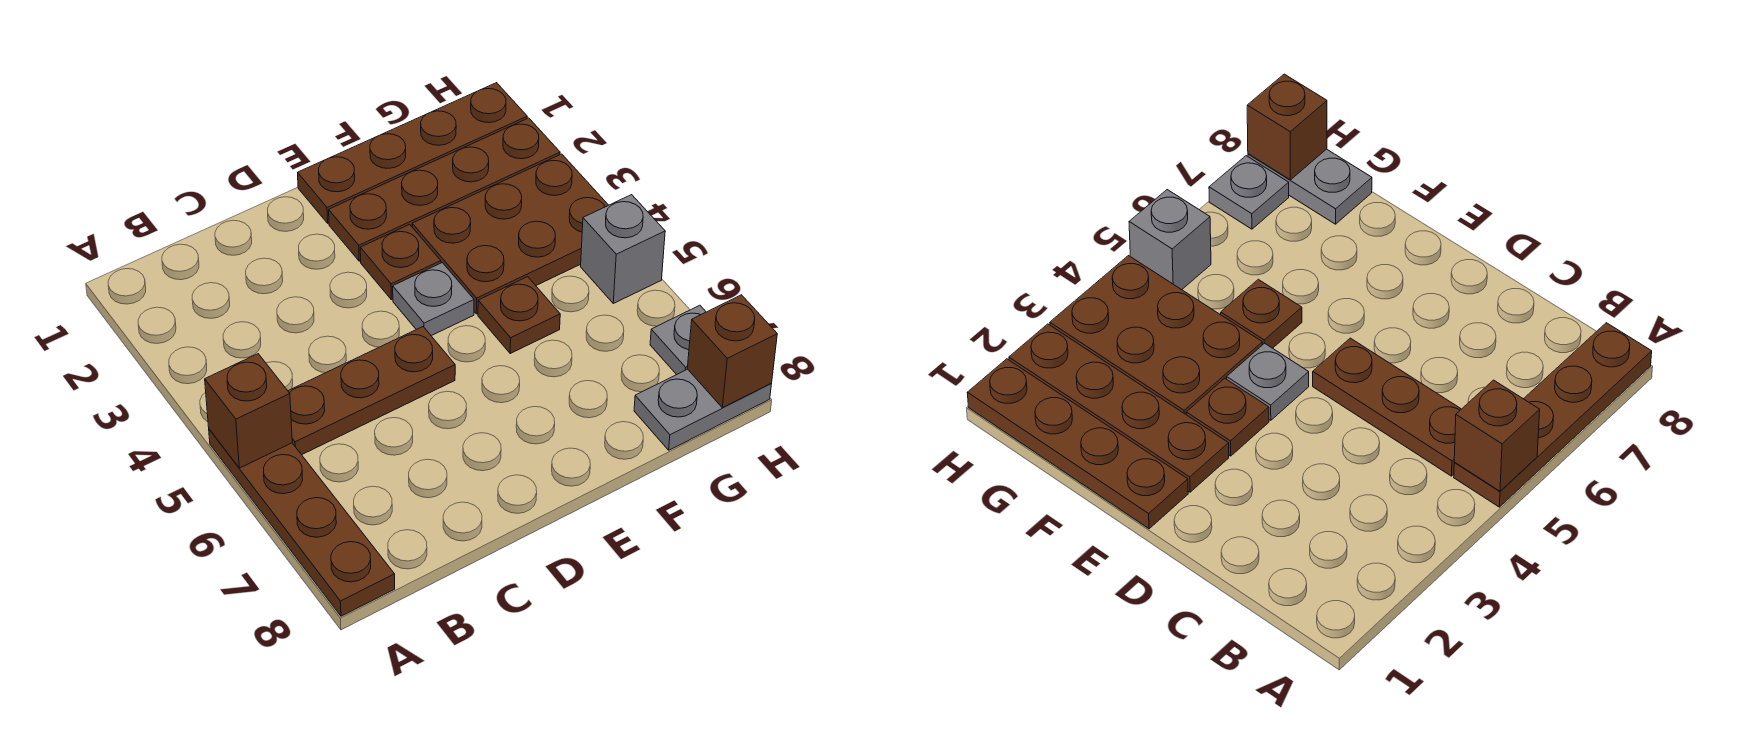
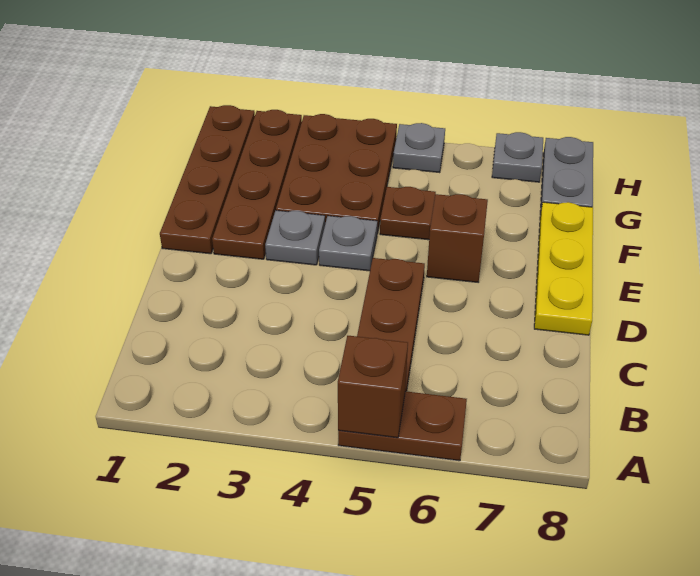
brown plate A5:A8 level 1 -> brown plate A5:A6 level 1
none -> yellow plate D8:F8 level 1
brown plate E3 level 1 -> grey plate E3 level 1
grey brick H5 level 1 -> grey plate H5 level 1
brown brick H8 level 2 -> brown brick E6 level 1

